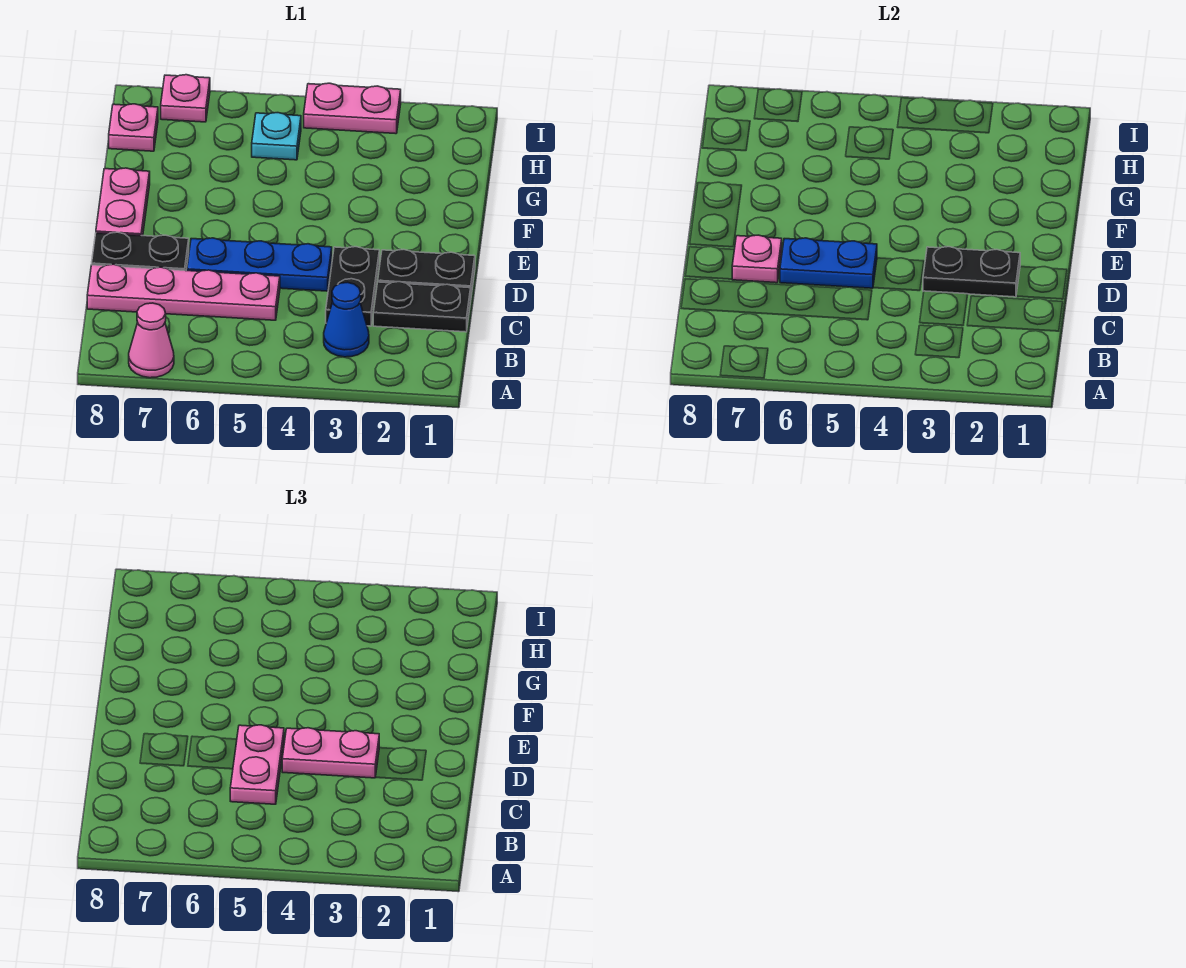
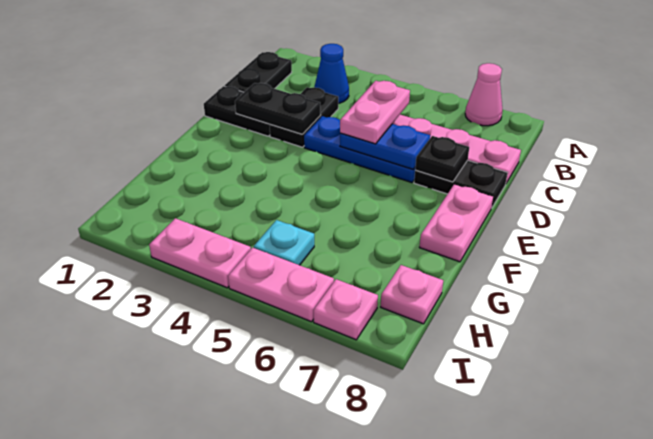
black plate C1:C2 level 1 -> black plate B1:C1 level 1
pink plate D3:D4 level 3 -> pink plate I5:I6 level 1
pink plate D7 level 2 -> black plate D7 level 2

